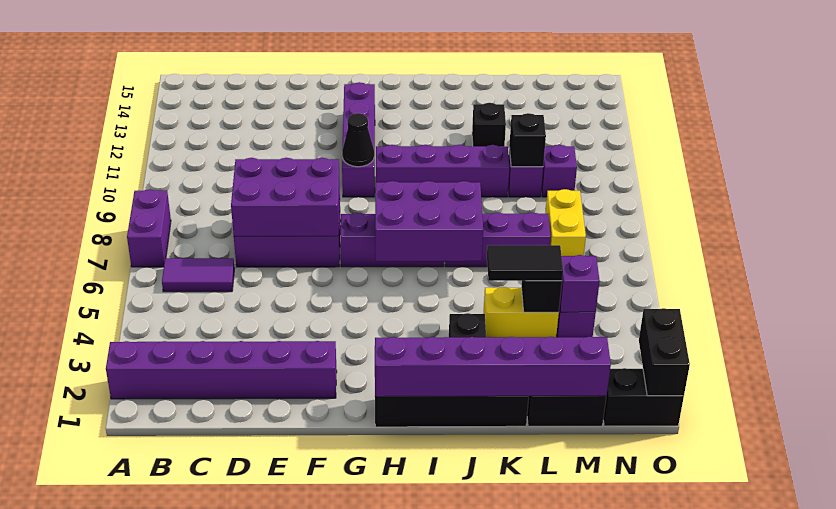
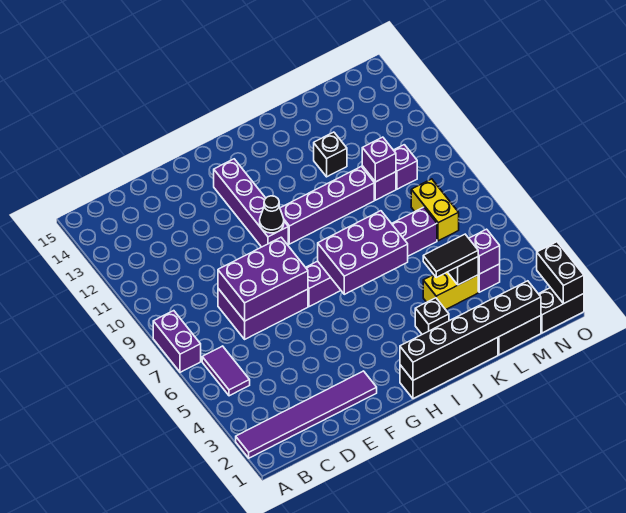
purple brick A2:F2 level 1 -> purple tile A2:F2 level 1
purple tile B6:C6 level 1 -> purple tile B5:B6 level 1
purple brick H1:M1 level 2 -> black brick H1:M1 level 2
black brick L10 level 2 -> purple brick L10 level 2

